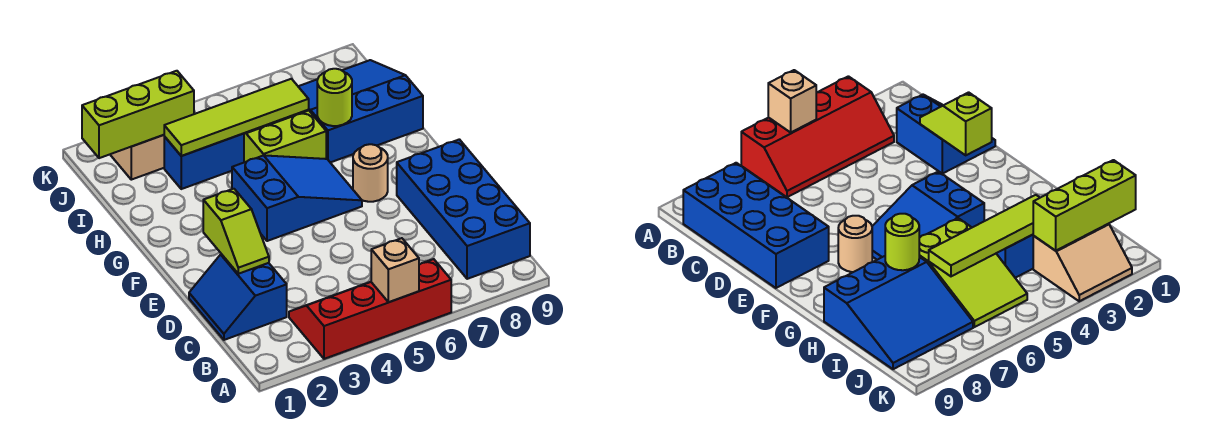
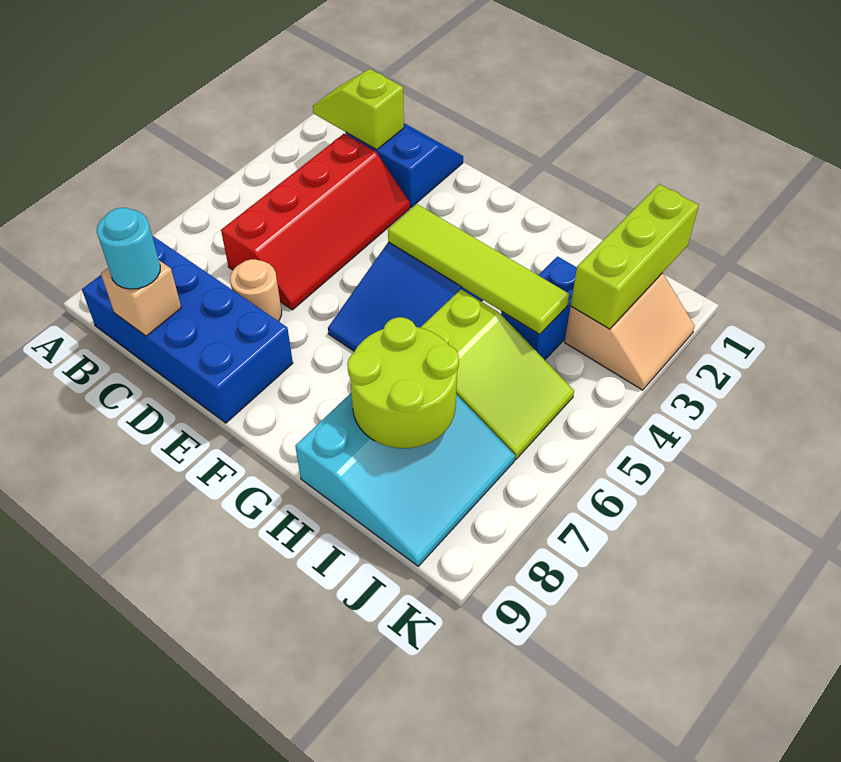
red slope A3:B6 level 1 top A -> red slope C3:D6 level 1 top C
tan brick A5 level 2 -> tan brick C9 level 2
none -> cyan round brick C9 level 3
lime slope D2:E2 level 2 top E -> lime slope B2:C2 level 2 top C
tan round brick F7 level 1 -> tan round brick D7 level 1
blue slope H7:J9 level 1 top H -> cyan slope H7:J9 level 1 top H
lime round brick H7 level 2 -> lime round brick H7:I8 level 2
lime tile I3:I6 level 2 -> lime tile F4:I4 level 2

